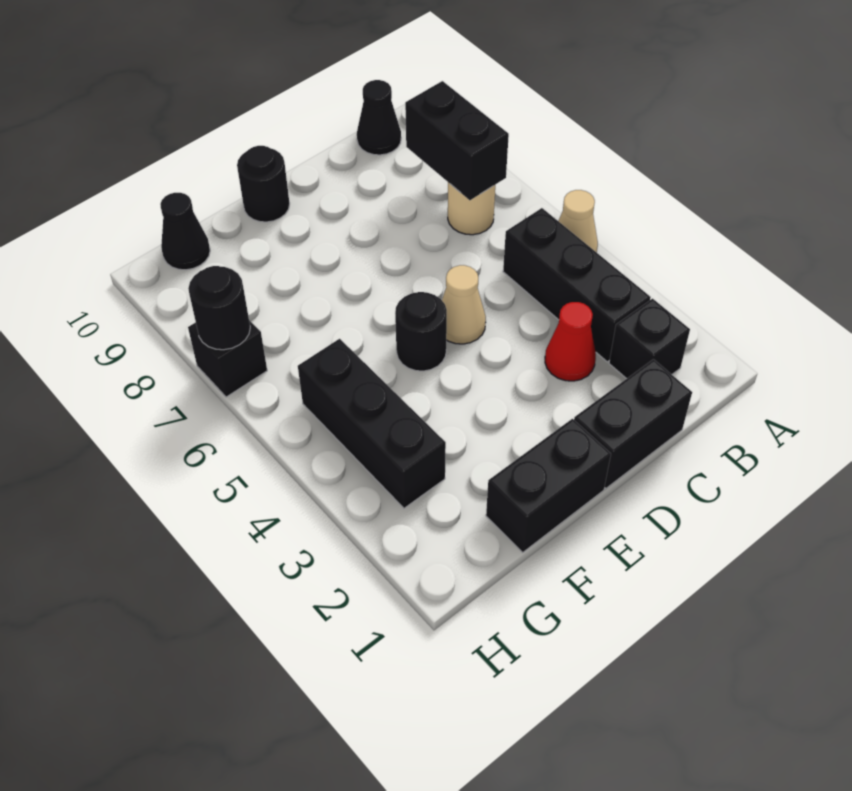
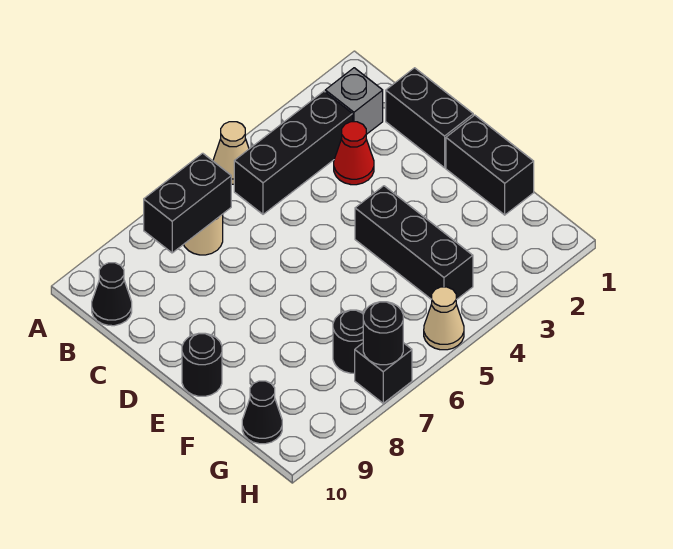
black brick B2 level 1 -> grey brick B2 level 1
tan cone D5 level 1 -> tan cone H5 level 1
black round brick E5 level 1 -> black round brick G7 level 1
black brick G3:G5 level 1 -> black brick E4:G4 level 1

